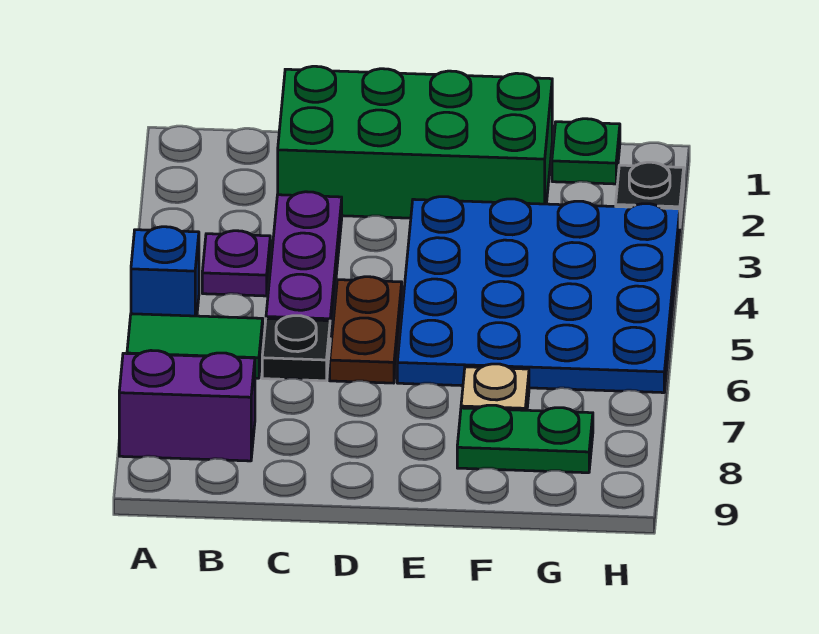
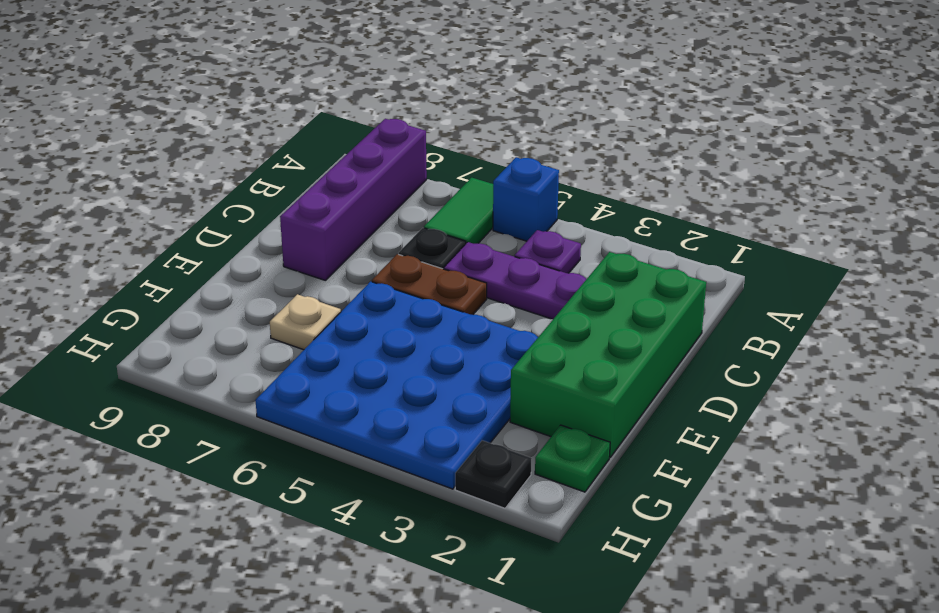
purple brick A8:B8 level 1 -> purple brick A8:D8 level 1
green plate F8:G8 level 1 -> none

